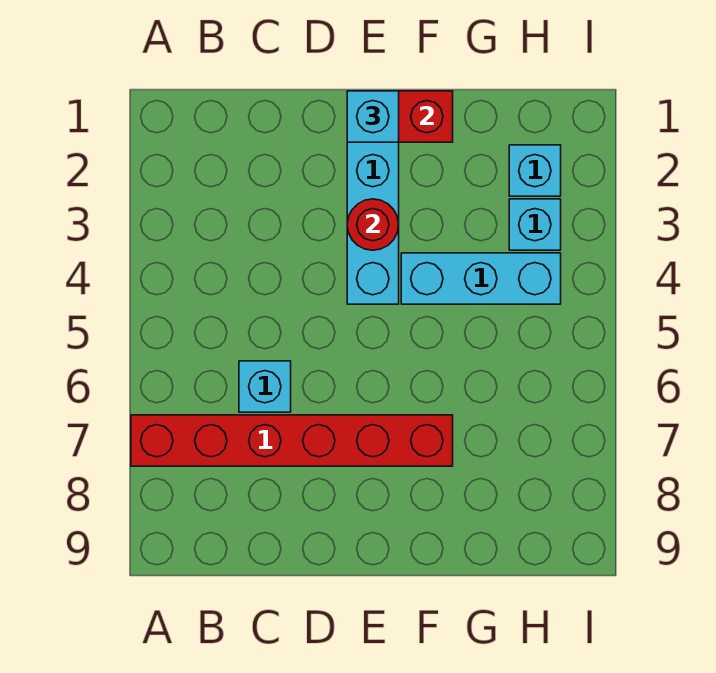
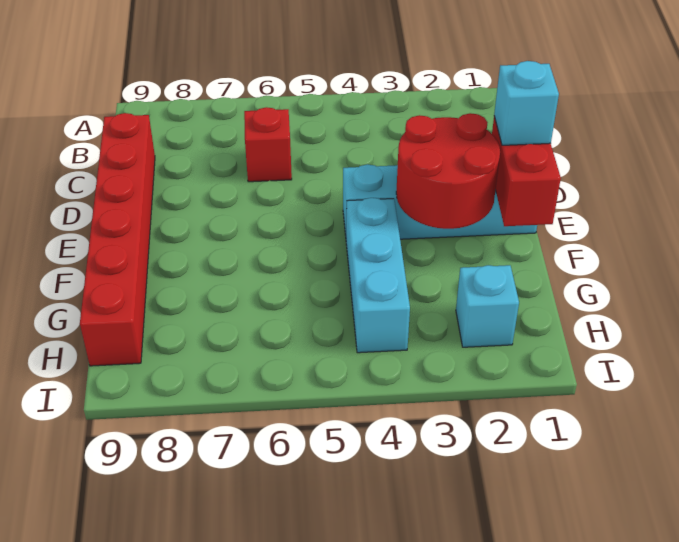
red brick A7:F7 level 1 -> red brick C9:H9 level 1
cyan brick C6 level 1 -> red brick C6 level 1
red round brick E3 level 2 -> red round brick E2:F3 level 2
cyan brick H3 level 1 -> none

